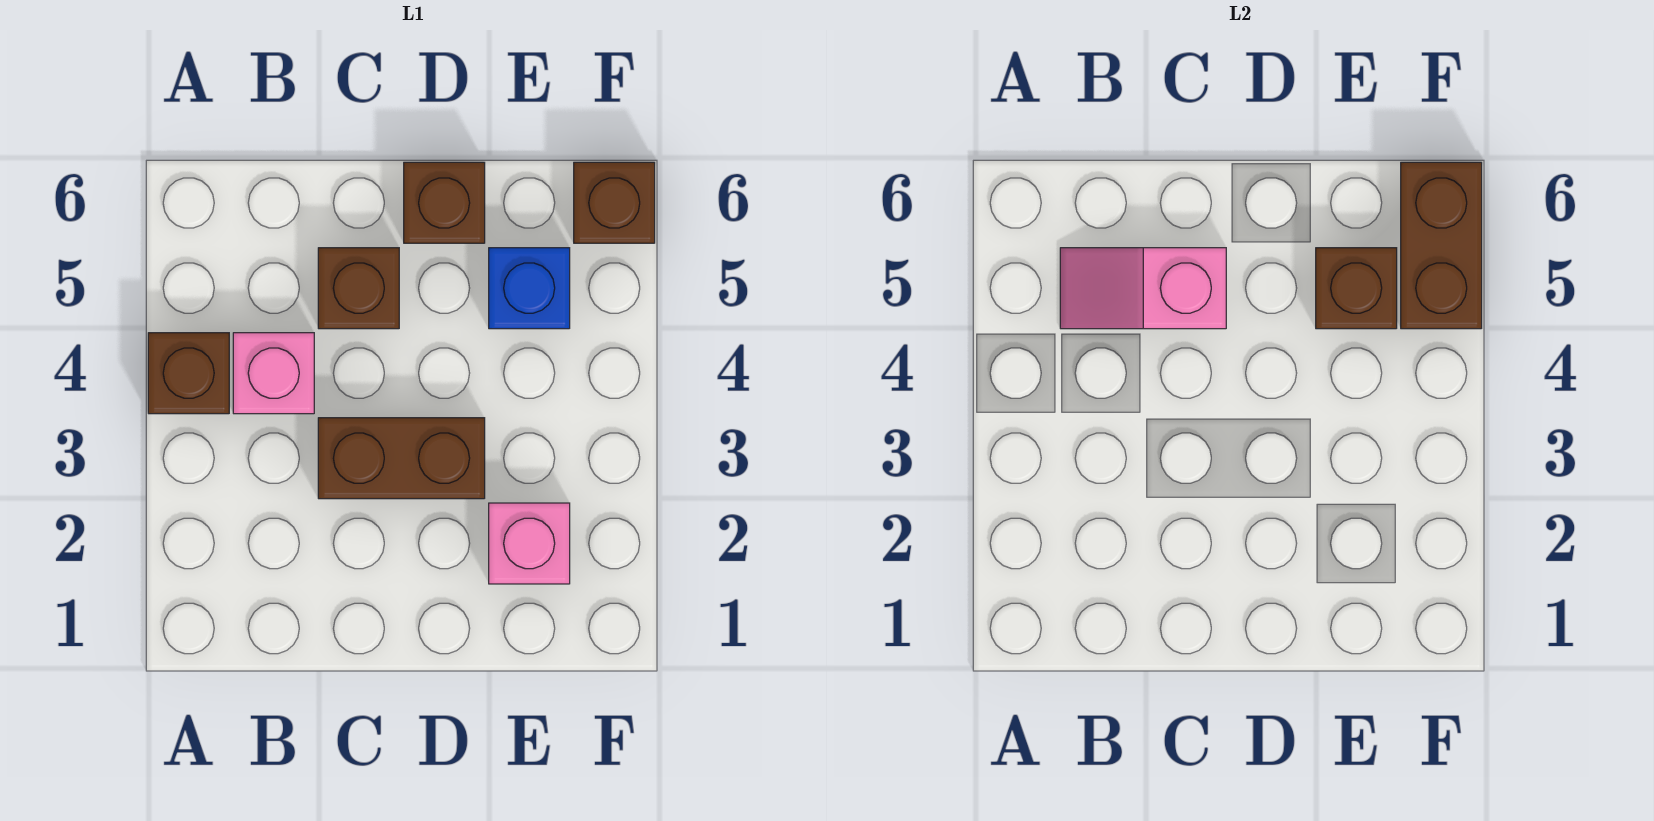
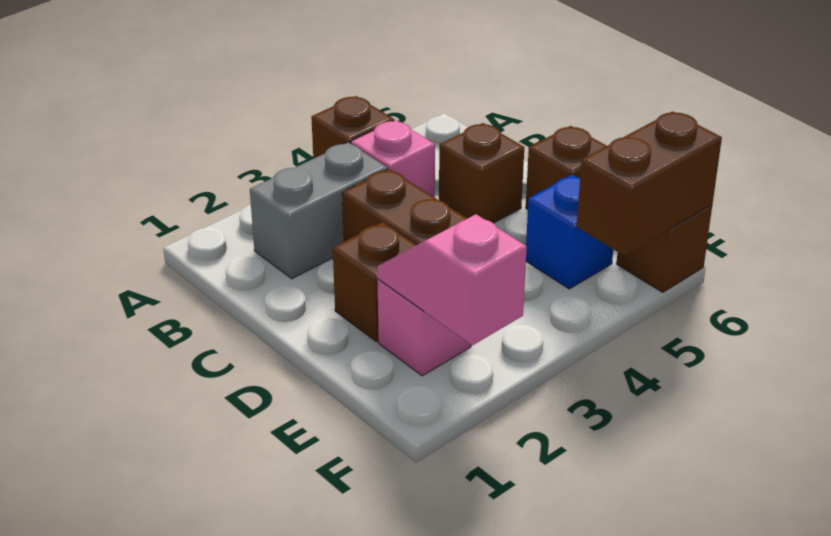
none -> grey brick B2:B3 level 1
pink slope B5:C5 level 2 top C -> pink slope E2:F2 level 2 top F
brown brick E5 level 2 -> brown brick D2 level 1

